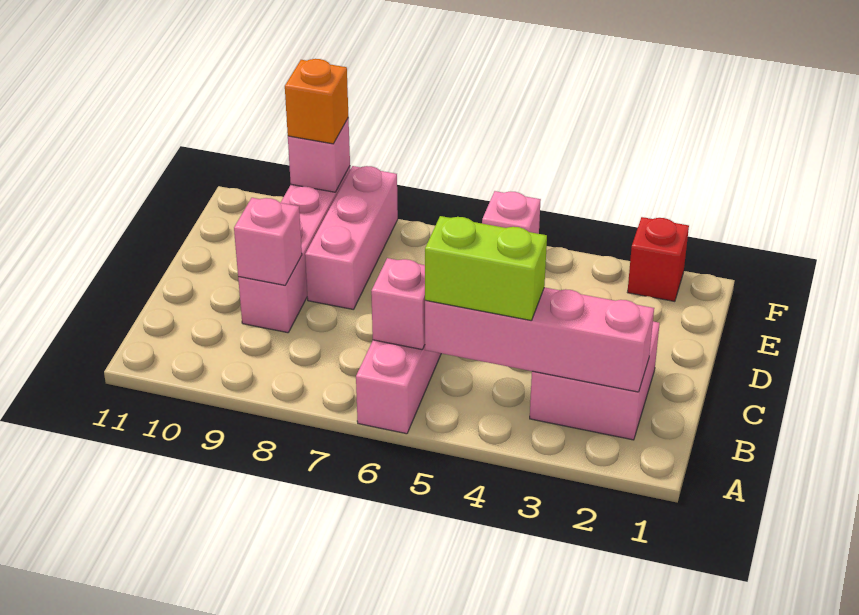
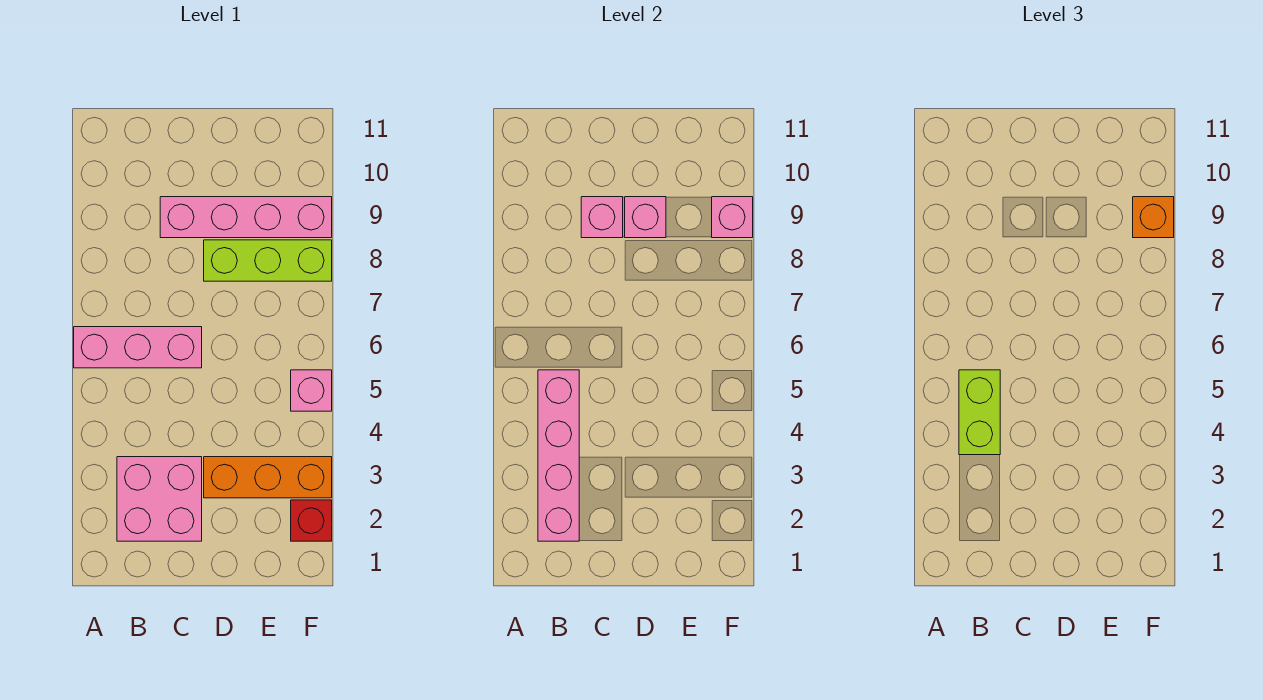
pink brick B6 level 2 -> pink brick D9 level 2
none -> orange brick D3:F3 level 1
pink brick D8:F8 level 1 -> lime brick D8:F8 level 1

